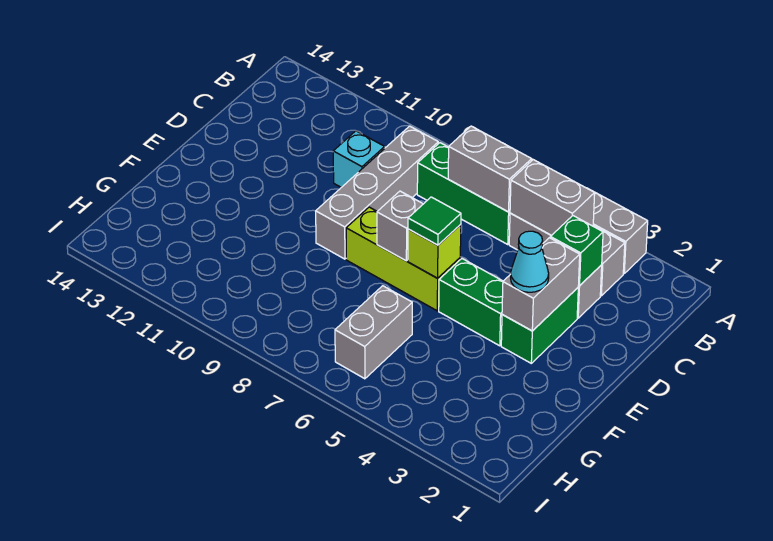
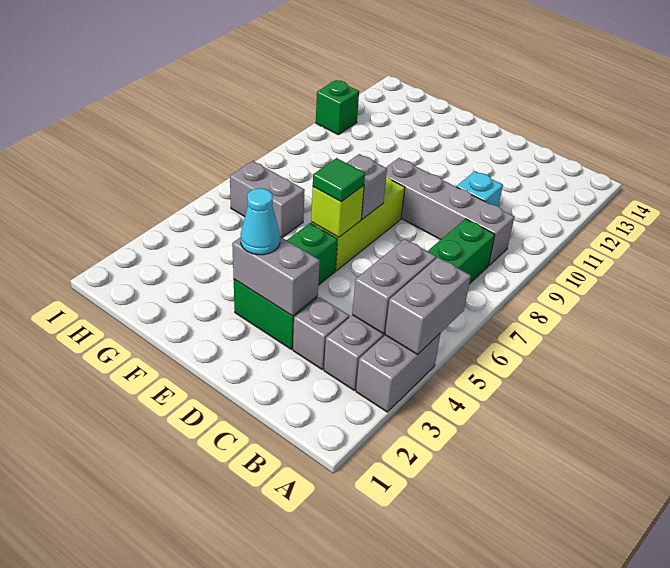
grey brick B6:B7 level 2 -> grey brick A4:A5 level 2
green brick C3 level 2 -> green brick I11 level 1

